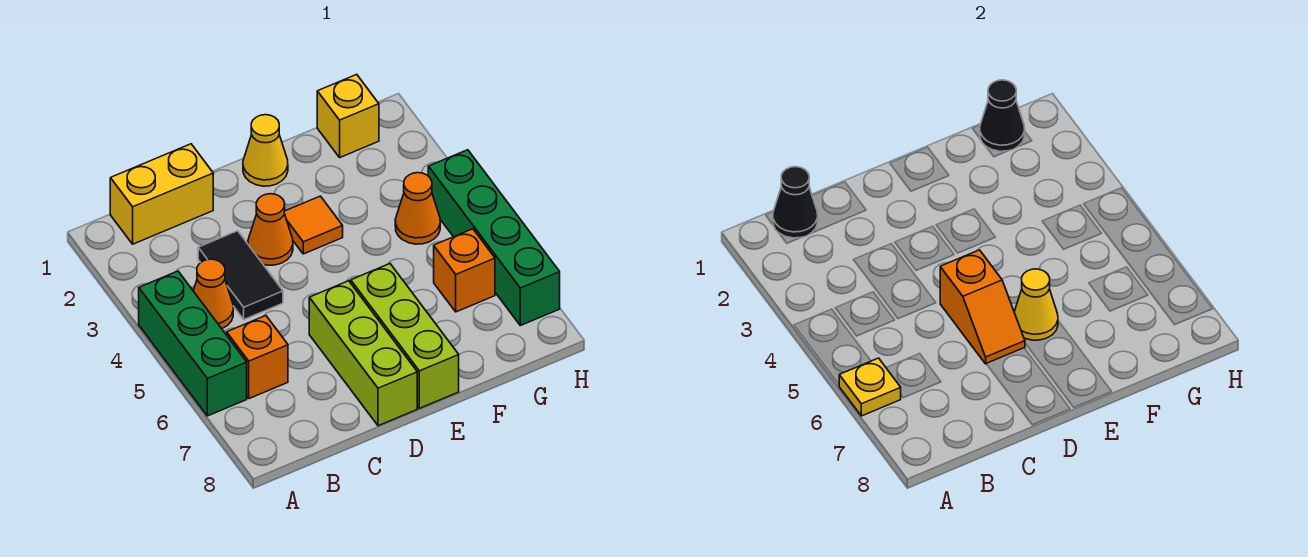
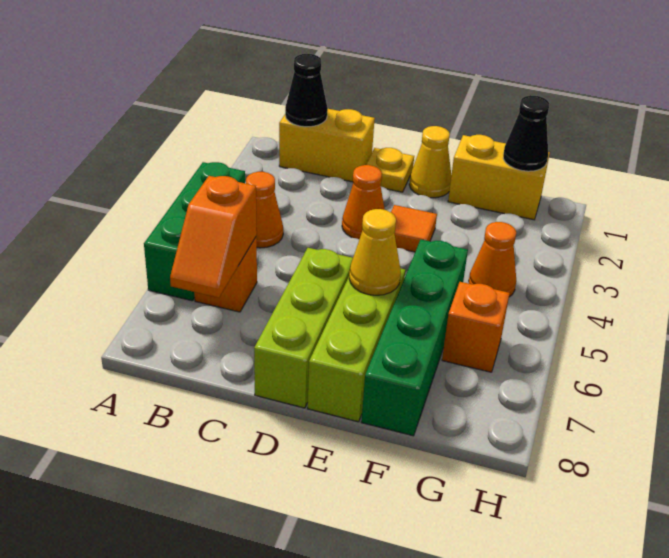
yellow plate A6 level 2 -> yellow plate D1 level 1
black tile C3:C4 level 1 -> none
orange slope D5:D6 level 2 top 5 -> orange slope B6:B7 level 2 top 6
yellow brick G1 level 1 -> yellow brick F1:G1 level 1
green brick H4:H7 level 1 -> green brick F5:F8 level 1

